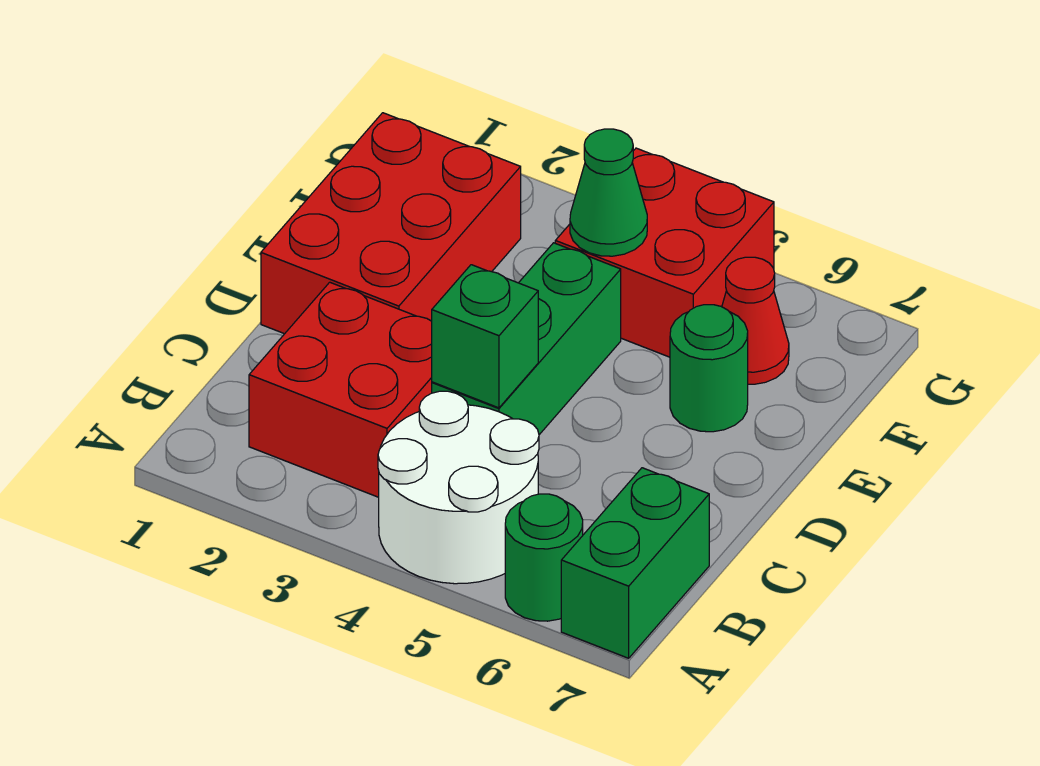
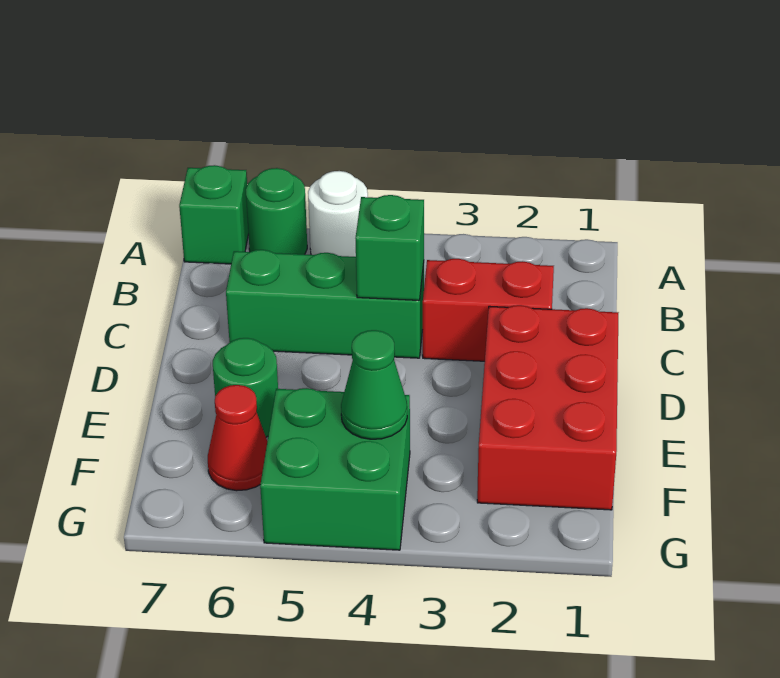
white round brick A4:B5 level 1 -> white round brick A5 level 1
green brick A7:B7 level 1 -> green brick A7 level 1
red brick B2:C3 level 1 -> red brick C2:C3 level 1
green brick C4:E4 level 1 -> green brick C4:C6 level 1
red brick F4:G5 level 1 -> green brick F4:G5 level 1

